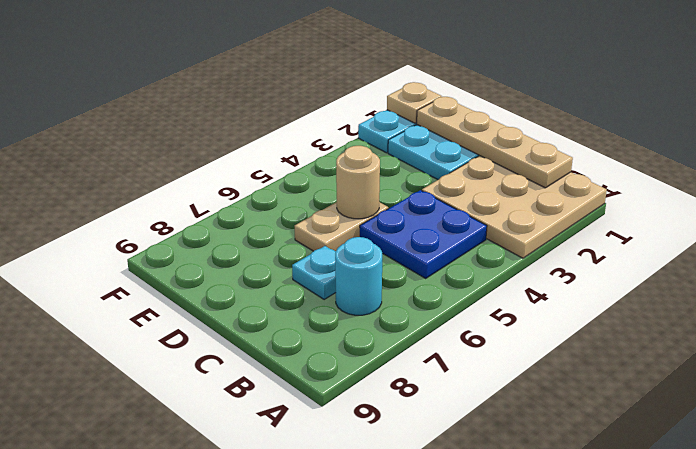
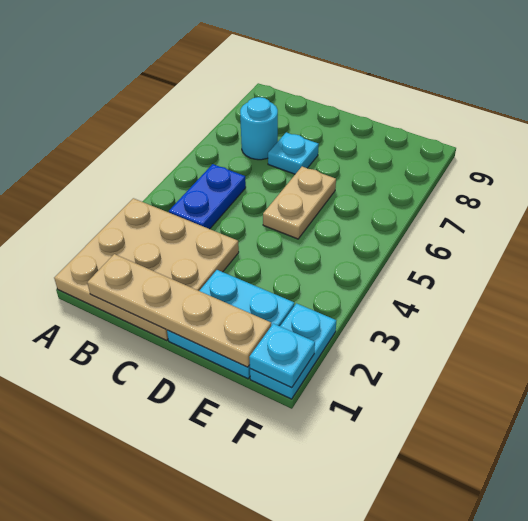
blue plate B4:C5 level 1 -> blue plate B4:B5 level 1
tan round brick D5 level 2 -> none
tan plate F1 level 2 -> cyan plate F1 level 2

